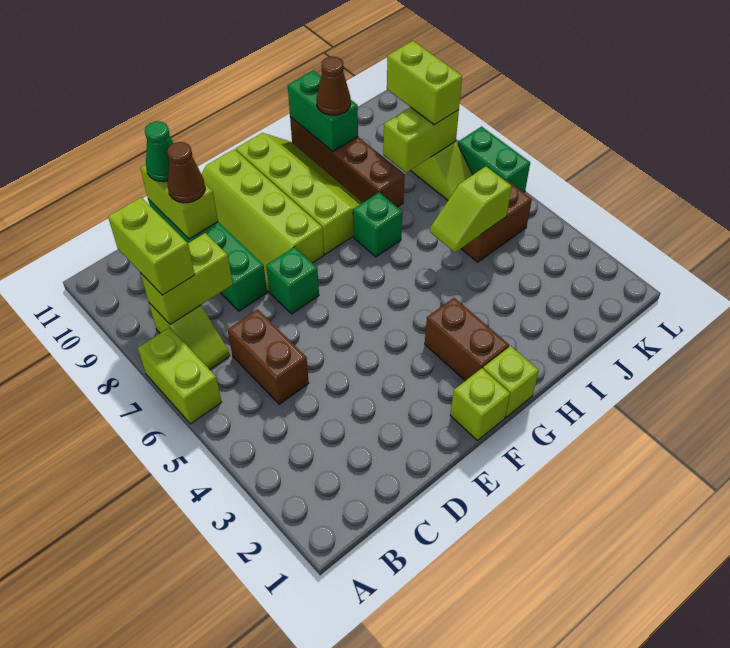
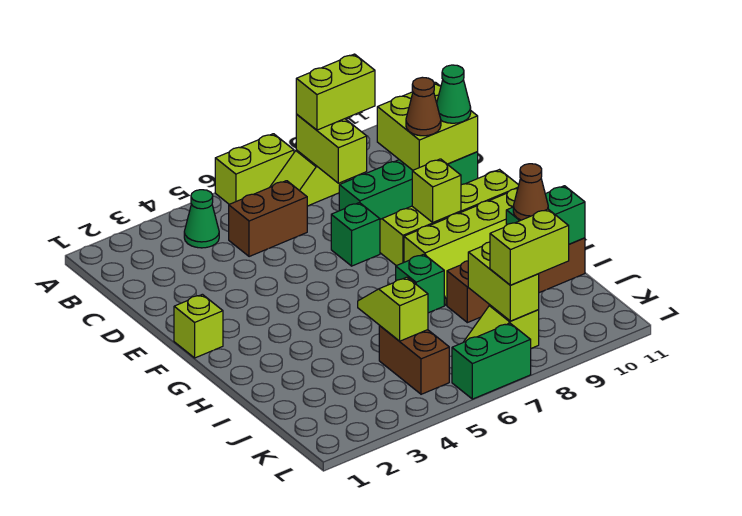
none -> green cone B4 level 1
lime brick D10:D11 level 2 -> lime brick C10:D11 level 2
lime brick G1 level 1 -> lime brick F9 level 2
brown brick G2:G3 level 1 -> none

